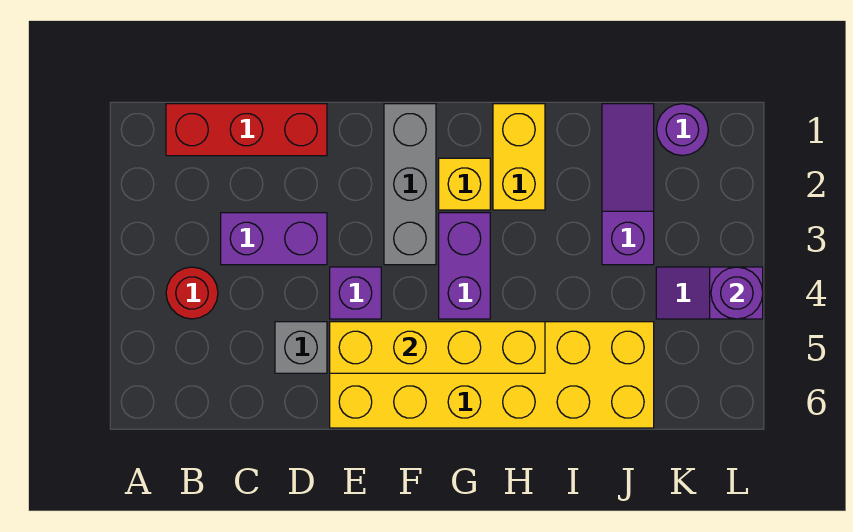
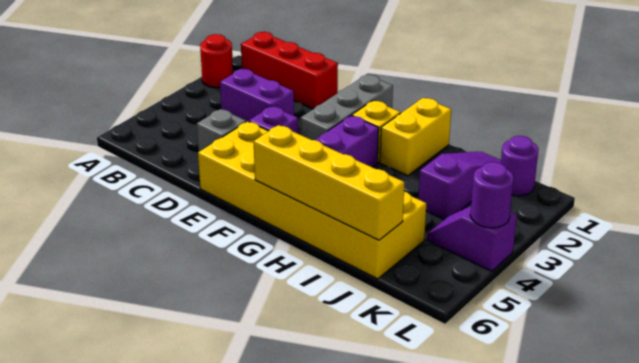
red round brick B4 level 1 -> red round brick A2 level 1
yellow brick E5:H5 level 2 -> yellow brick G6:J6 level 2

